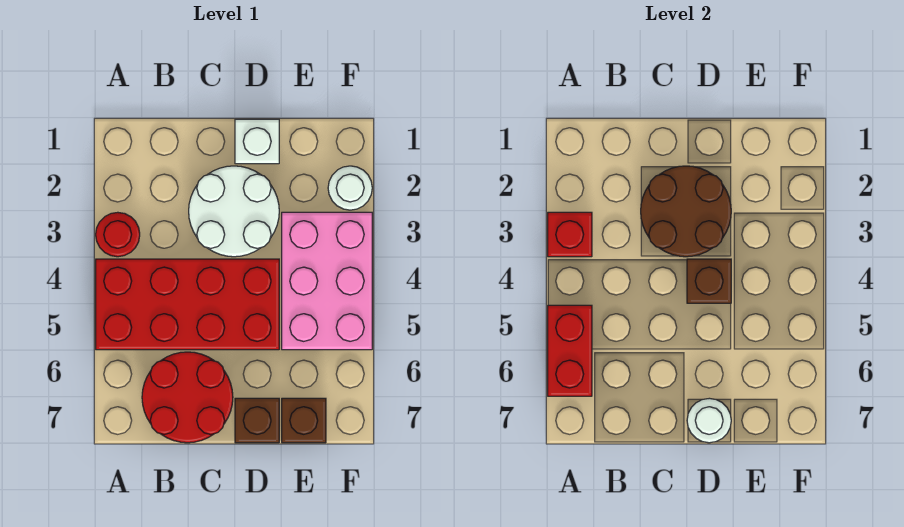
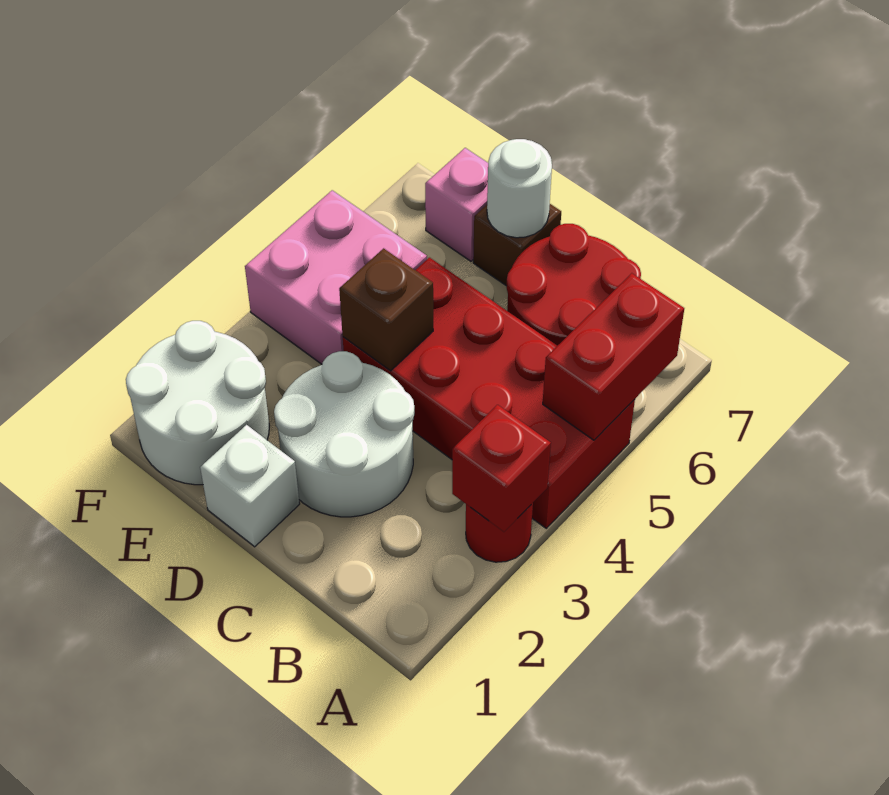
brown round brick C2:D3 level 2 -> none
pink brick E3:F5 level 1 -> pink brick E4:F5 level 1
brown brick E7 level 1 -> pink brick E7 level 1
white round brick F2 level 1 -> white round brick E1:F2 level 1

